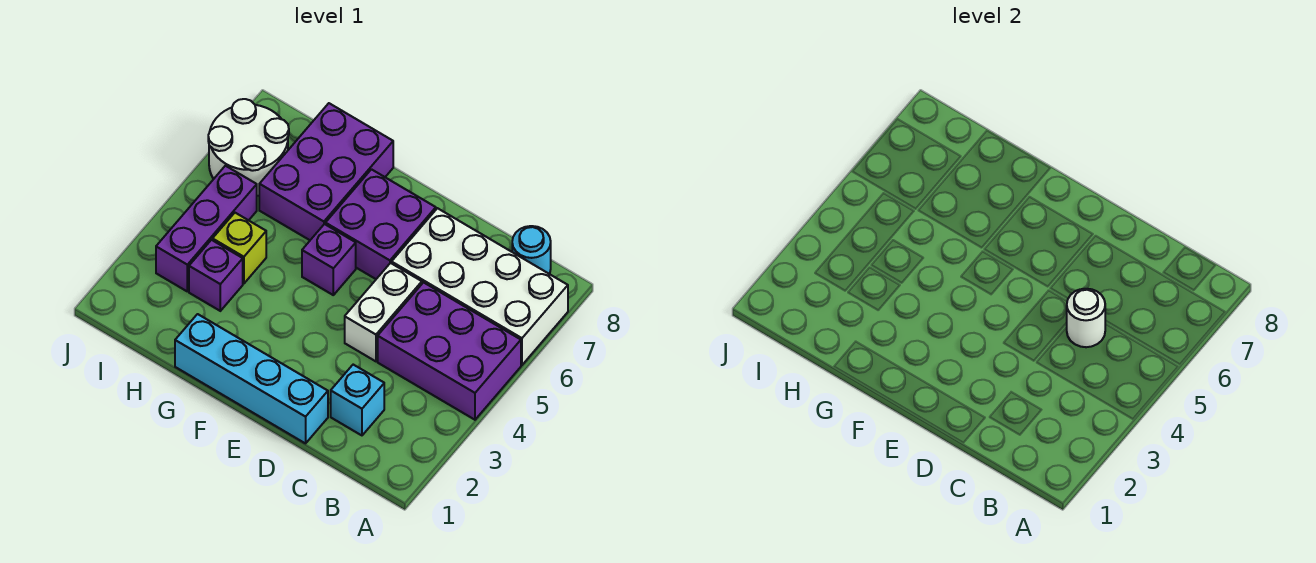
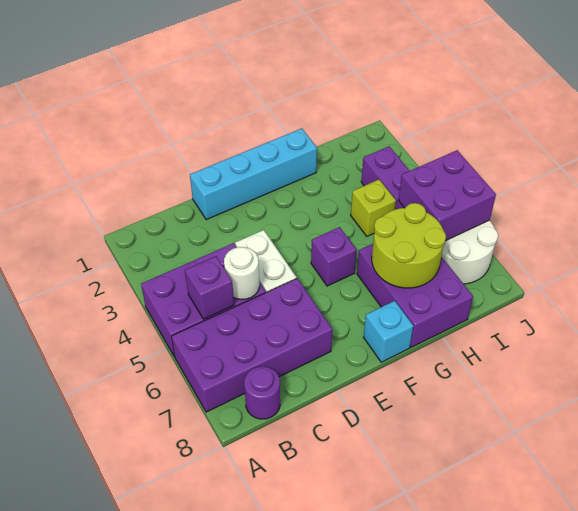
white brick A6:D7 level 1 -> purple brick A6:D7 level 1
cyan round brick B8 level 1 -> purple round brick B8 level 1
cyan brick C2 level 1 -> cyan brick F8 level 1
purple brick E6:F7 level 1 -> purple brick I5:J6 level 2
none -> lime round brick G6:H7 level 2
purple brick H3 level 1 -> purple brick B5 level 2

